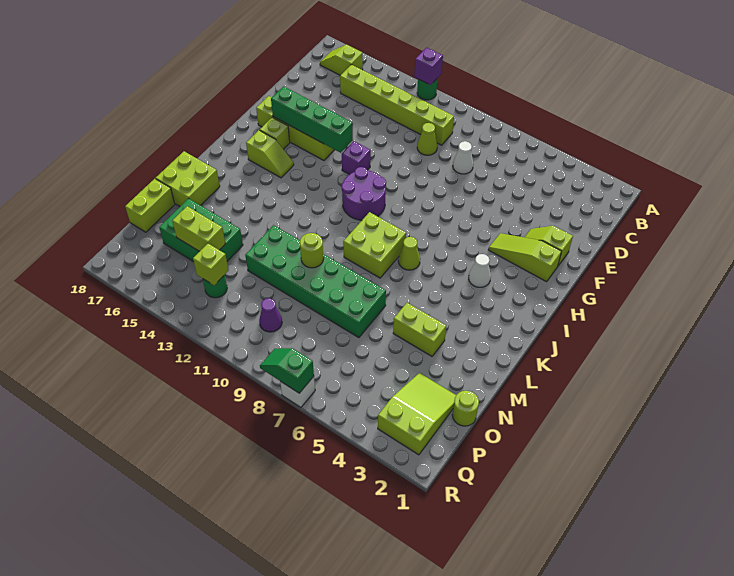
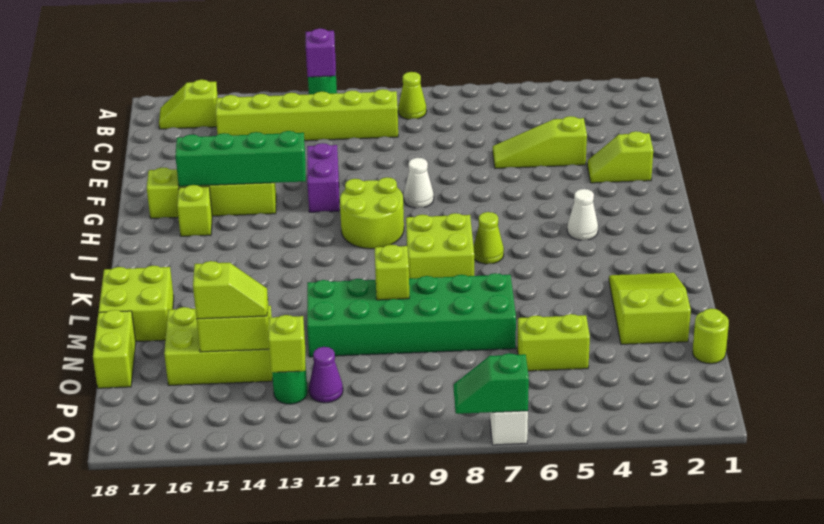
white cone D8 level 1 -> white cone G9 level 1
lime cone D10 level 1 -> lime cone B9 level 1
lime slope G2:G4 level 1 top 2 -> lime slope E4:E6 level 1 top 4
purple brick G12 level 1 -> purple brick F12:G12 level 1
purple round brick H10:I11 level 1 -> lime round brick H10:I11 level 1
lime slope I15:I16 level 1 top 16 -> lime slope O14:O15 level 3 top 15
lime brick M4:M5 level 1 -> lime brick O5:O6 level 1
lime round brick M10 level 2 -> lime brick M10 level 2
green brick N14:O16 level 1 -> lime brick N14:O16 level 1
lime slope O2:Q3 level 1 top Q -> lime slope L2:N3 level 1 top N
purple cone P10 level 1 -> purple cone P12 level 1

